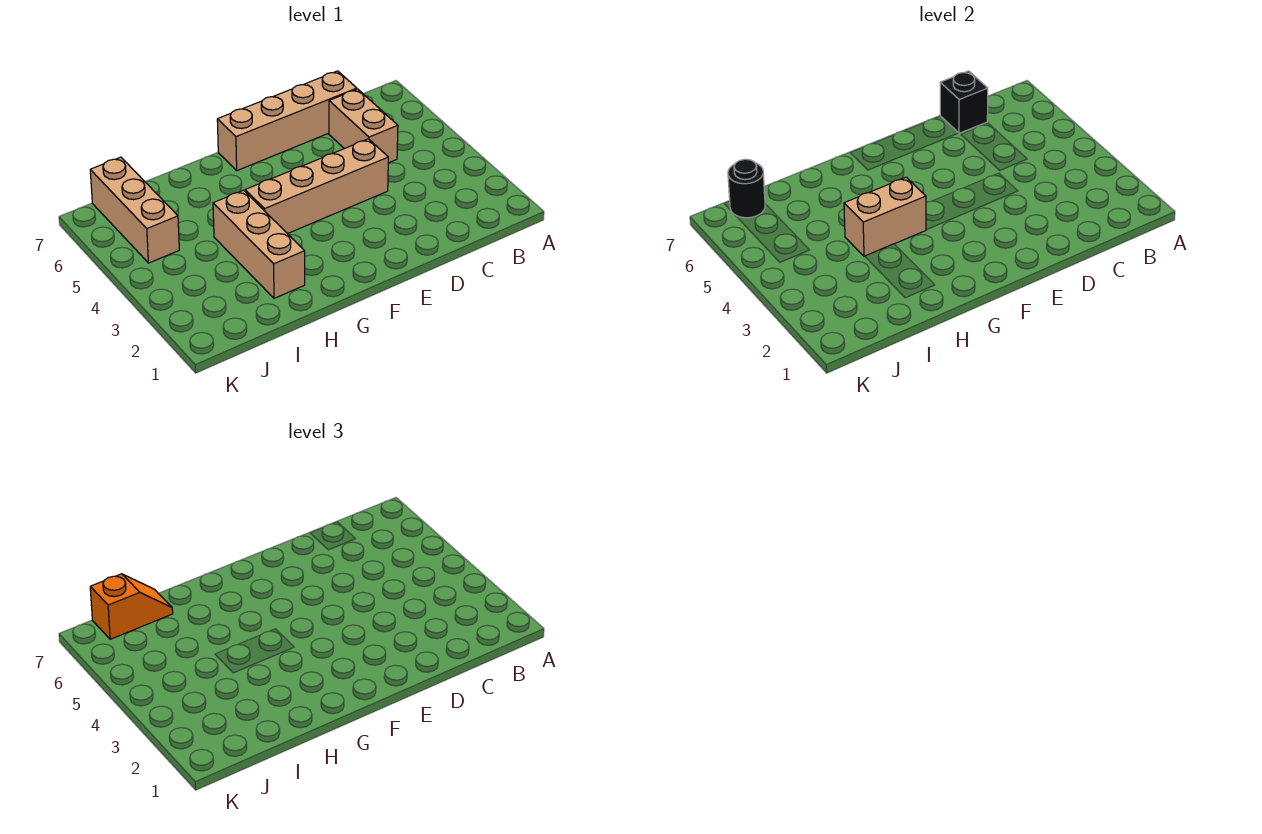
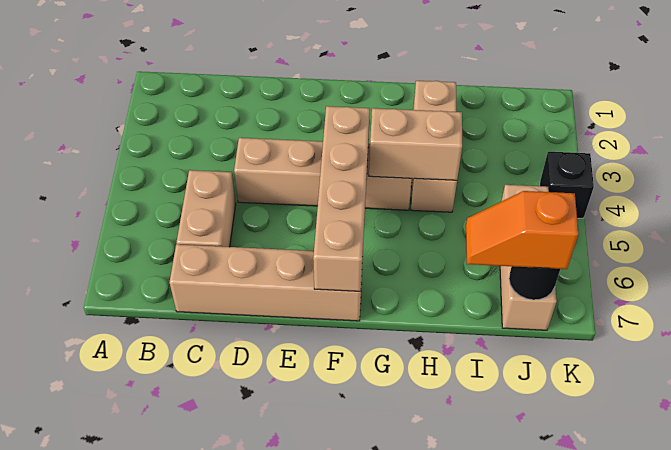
black brick C7 level 2 -> black brick K4 level 1
none -> tan brick F4:F7 level 2

